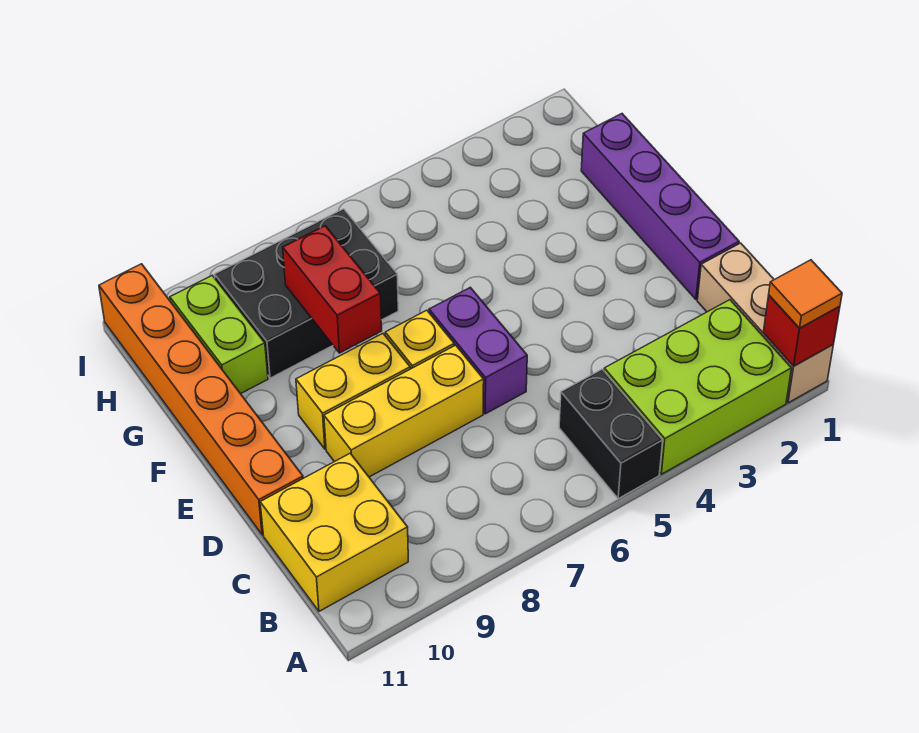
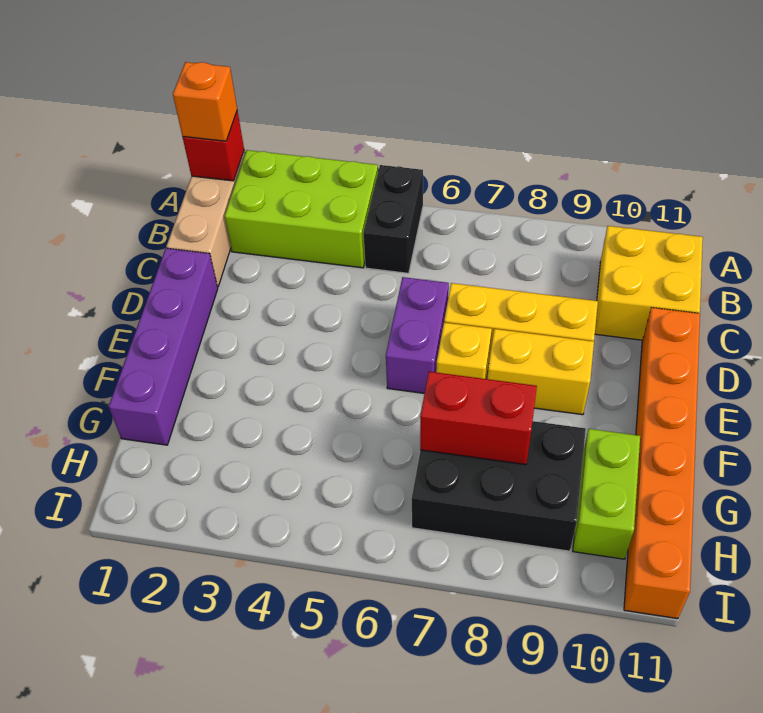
orange tile A1 level 3 -> orange brick A1 level 3
red brick F8:G8 level 2 -> red brick G7:G8 level 2

